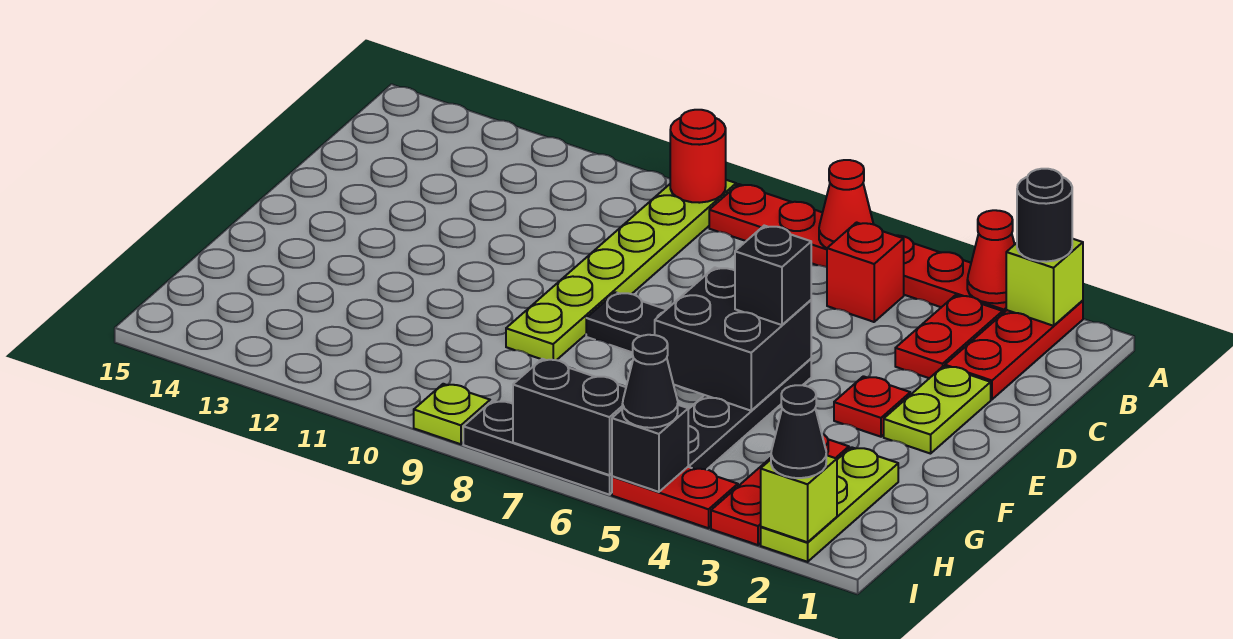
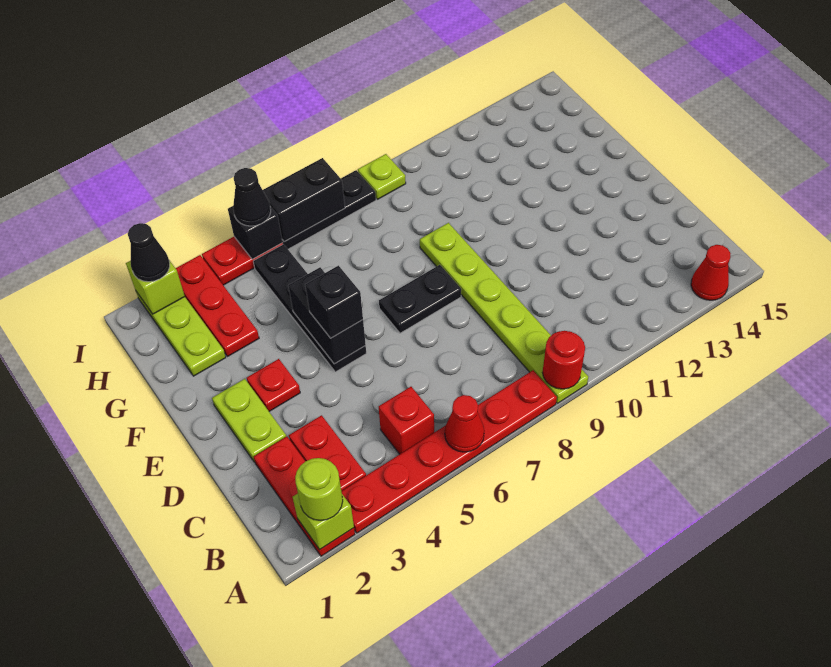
black round brick A2 level 3 -> lime round brick A2 level 3
red cone A3 level 2 -> red cone A14 level 1
black brick E5:F6 level 2 -> black brick E5:F5 level 2

